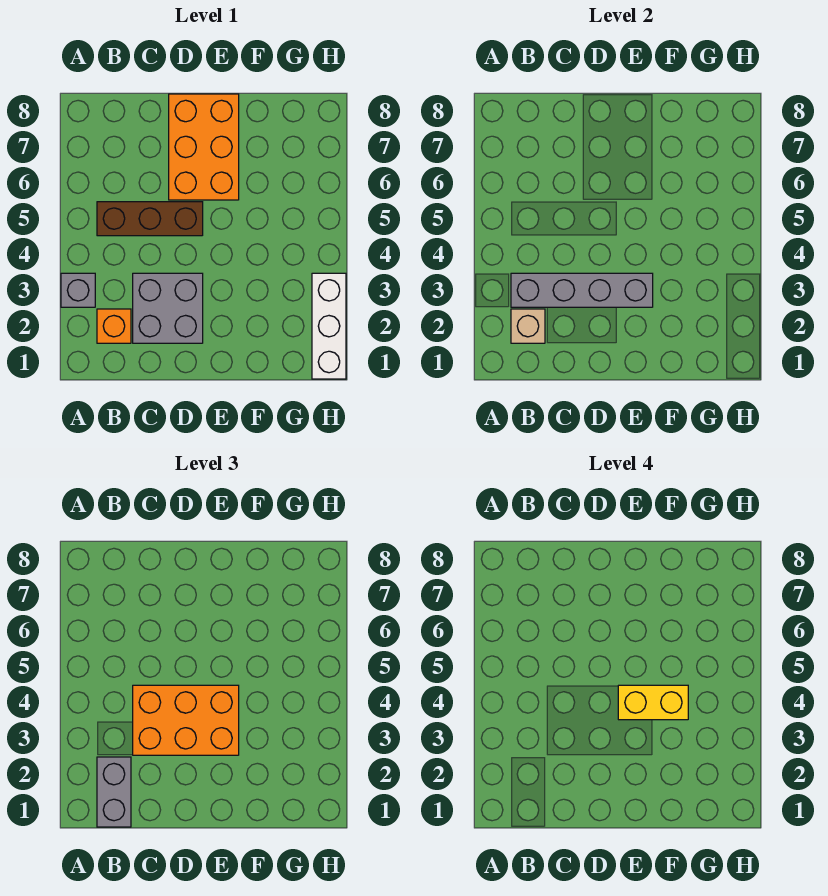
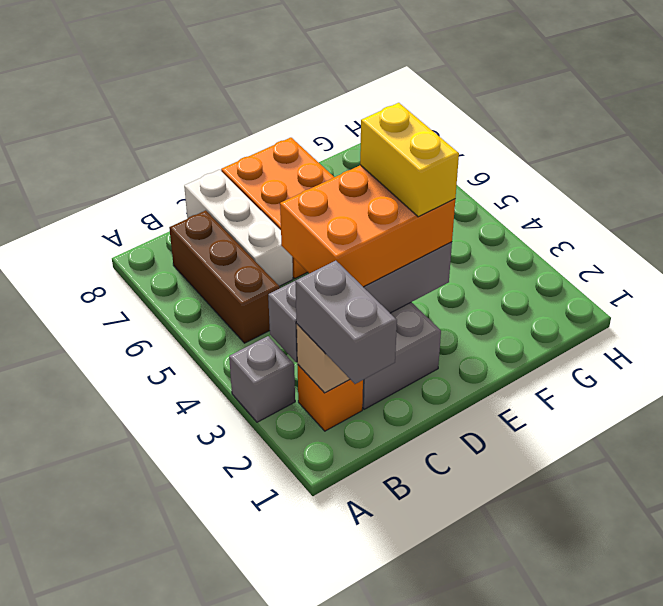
brown brick B5:D5 level 1 -> brown brick B5:B7 level 1
yellow brick E4:F4 level 4 -> yellow brick E3:E4 level 4
white brick H1:H3 level 1 -> white brick C6:C8 level 1

